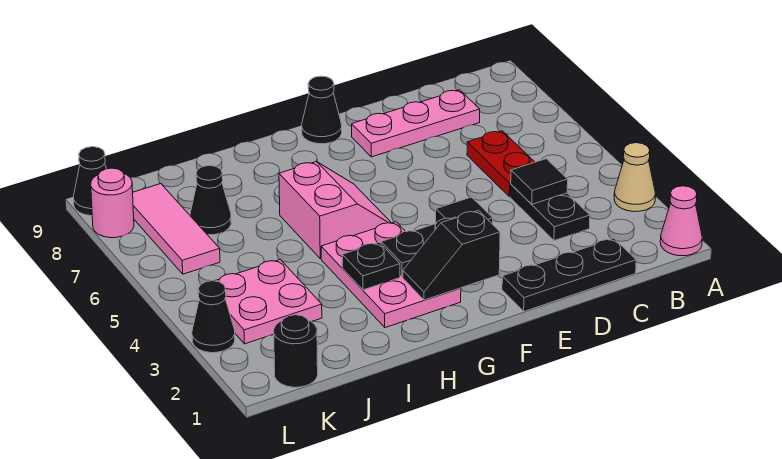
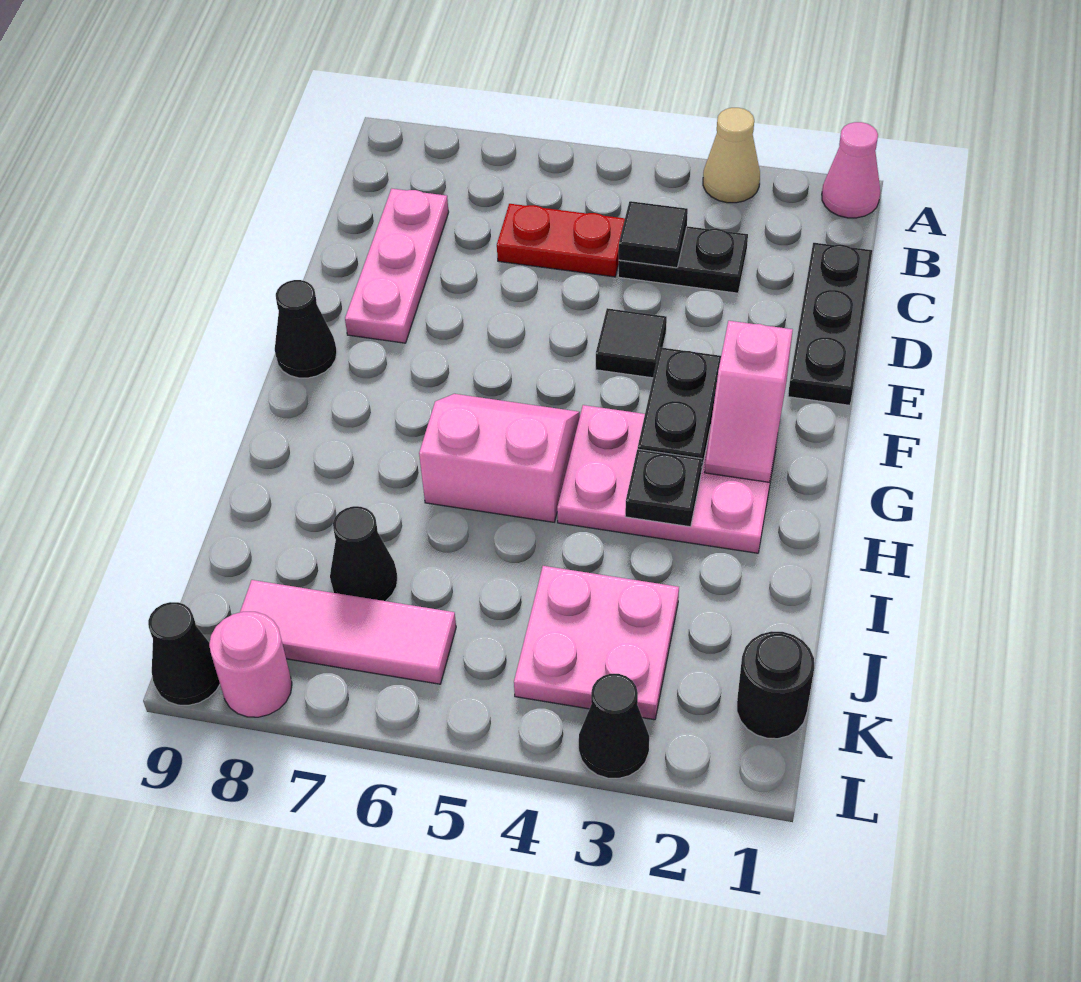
black slope F2:G2 level 2 top F -> pink slope F2:G2 level 2 top F

